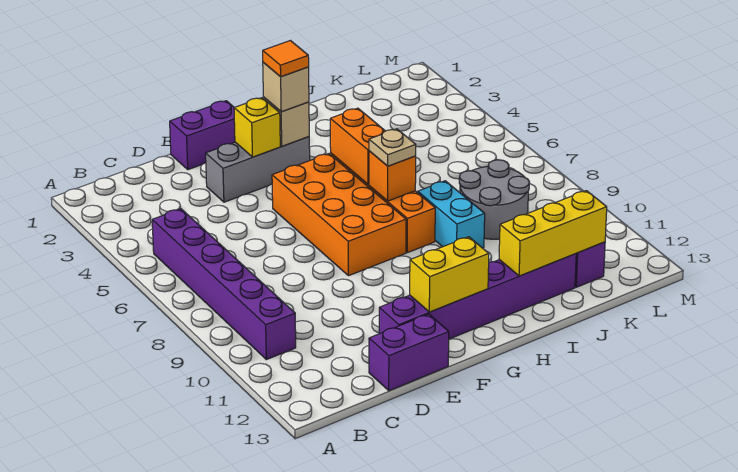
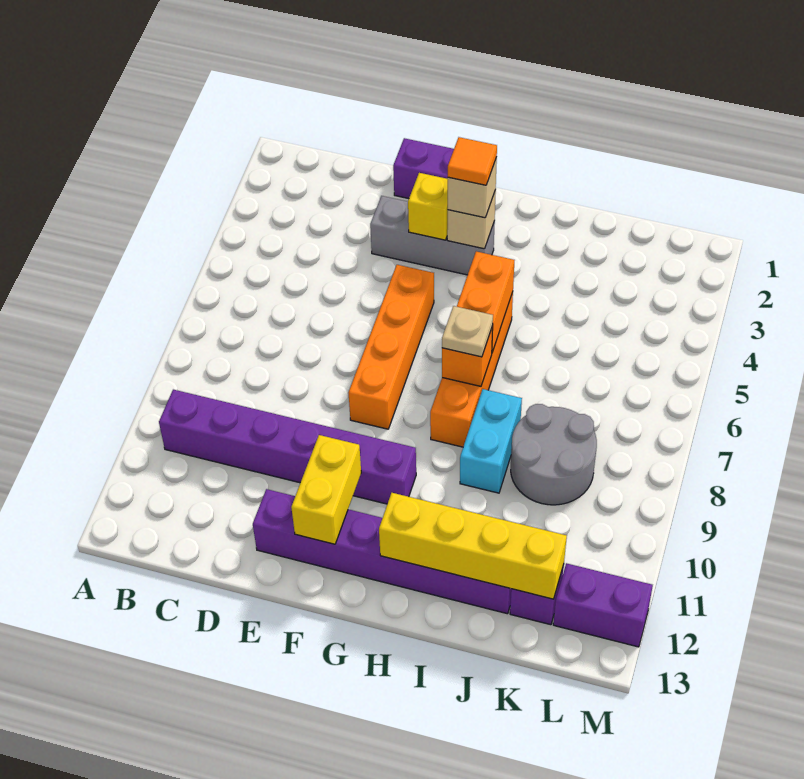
purple brick B5:B10 level 1 -> purple brick B10:G10 level 1
purple brick D13:E13 level 1 -> purple brick L12:M12 level 1
orange brick F5:G8 level 1 -> orange brick F5:F8 level 1
yellow brick F12:G12 level 2 -> yellow brick F11:F12 level 2
yellow brick I12:K12 level 2 -> yellow brick H12:K12 level 2

